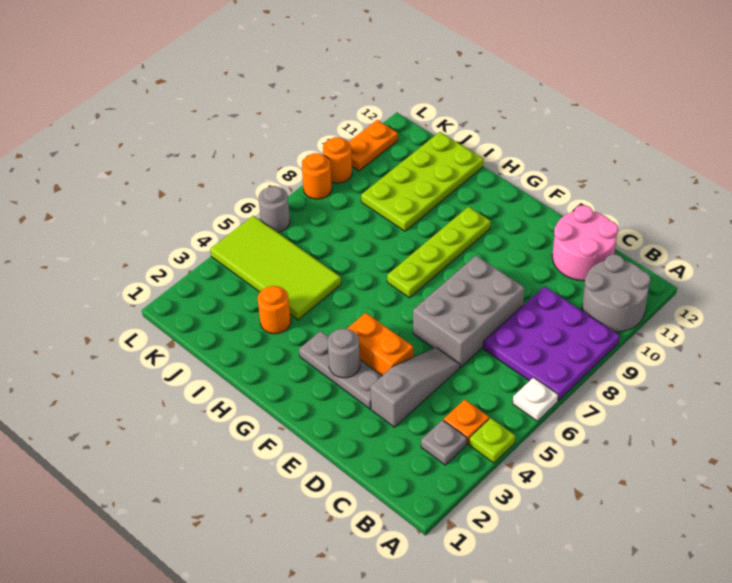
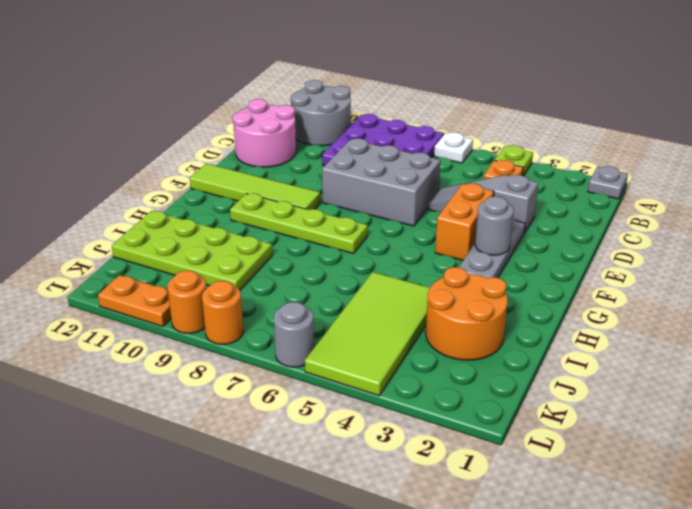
grey plate B3 level 1 -> grey plate A1 level 1
none -> lime tile F9:F12 level 1
orange round brick I3 level 1 -> orange round brick I2:J3 level 1

